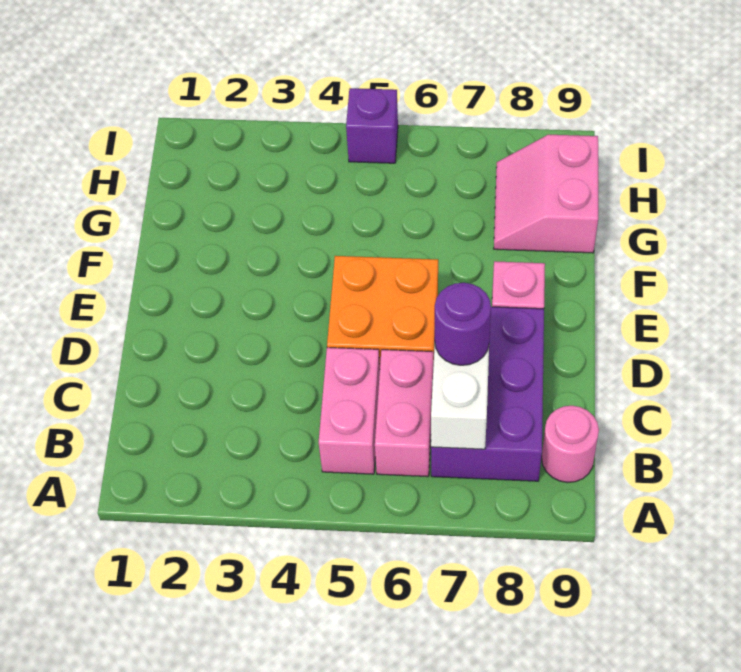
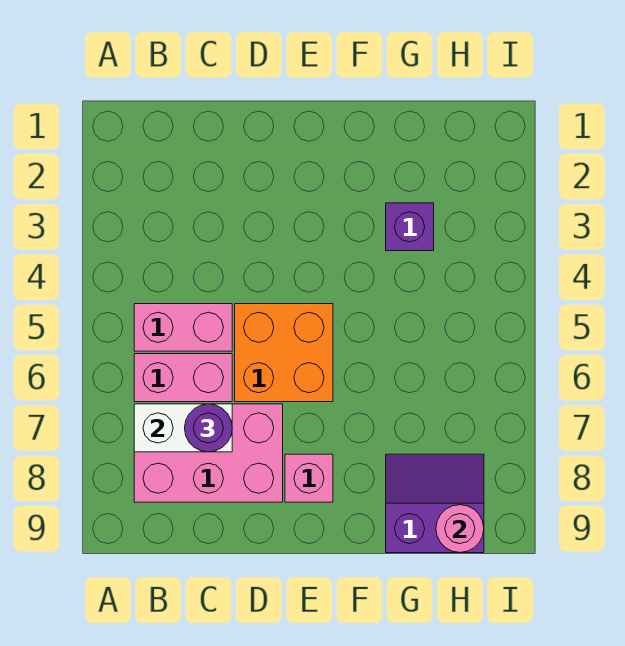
purple brick B7:D8 level 1 -> pink brick B7:D8 level 1
pink round brick B9 level 1 -> pink round brick H9 level 2
pink slope G8:H9 level 1 top 9 -> purple slope G8:H9 level 1 top 9
purple brick I5 level 1 -> purple brick G3 level 1

